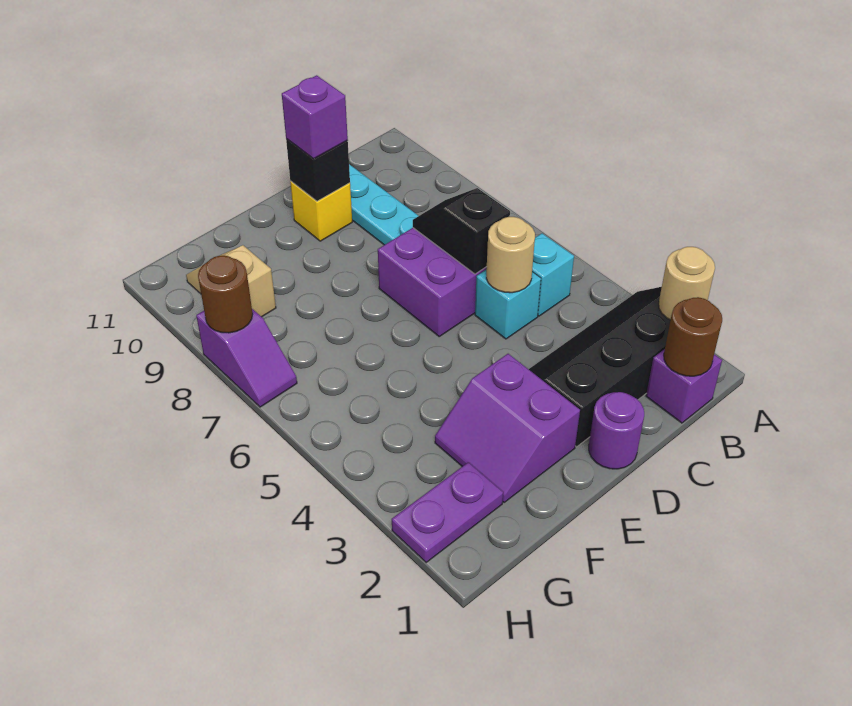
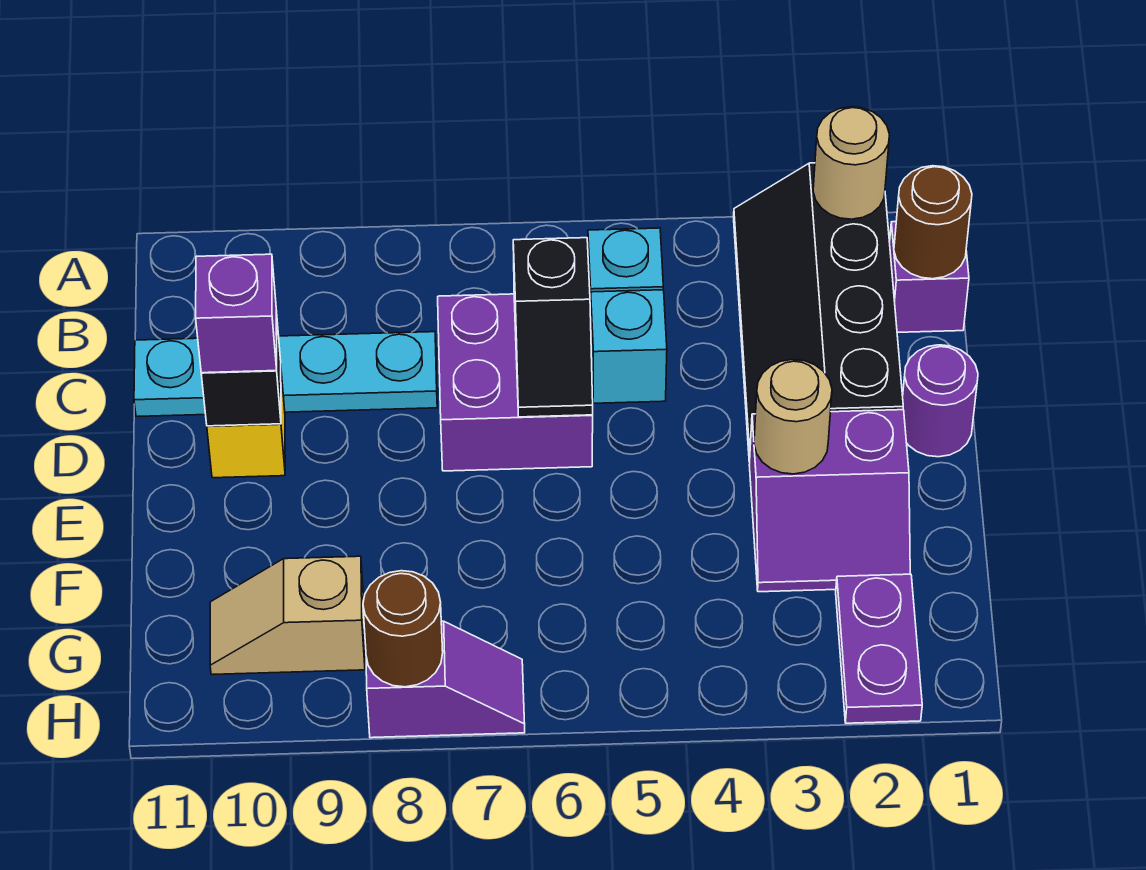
tan round brick C5 level 2 -> tan round brick E3 level 2
black slope C6:C7 level 2 top 6 -> black slope C6:D6 level 2 top C

